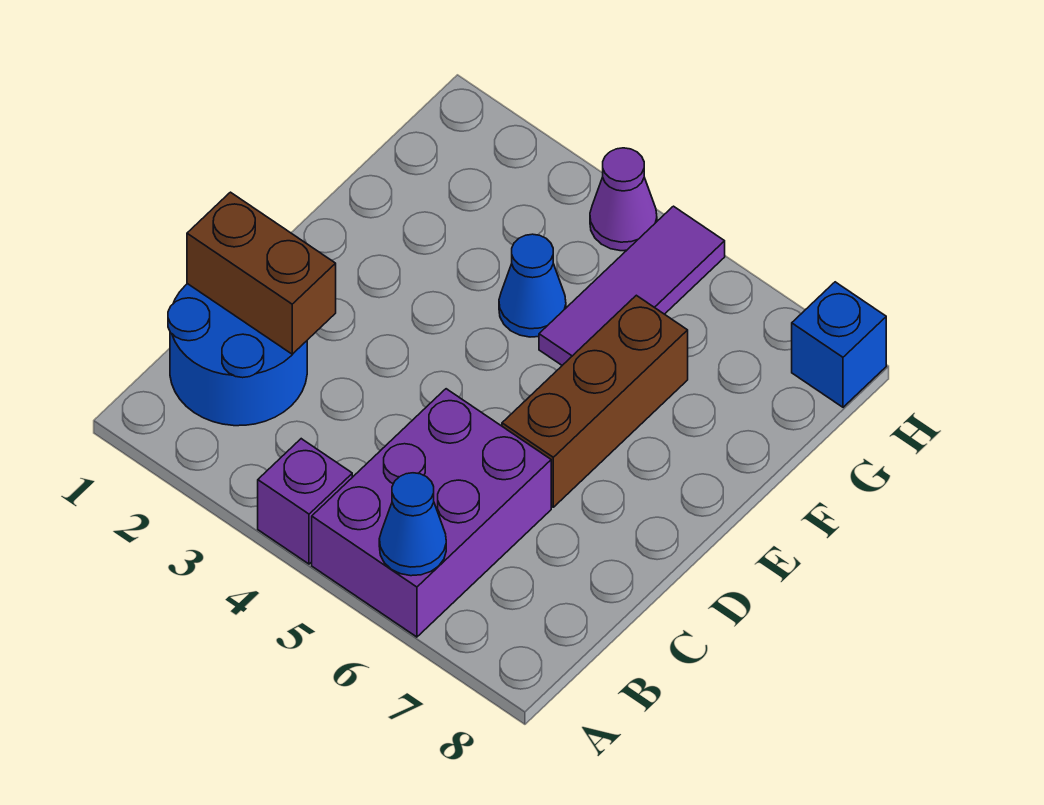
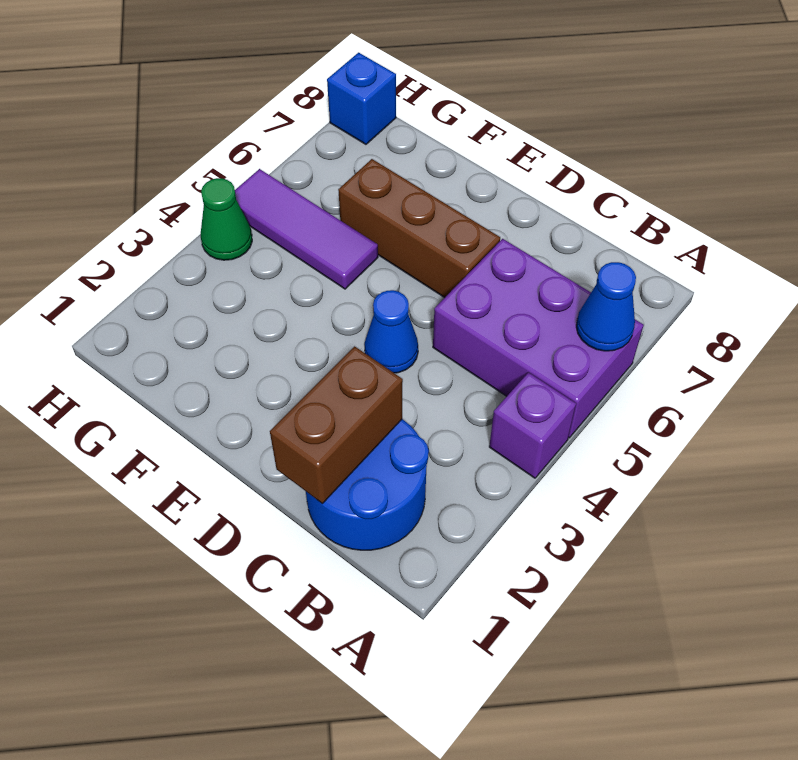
blue cone F4 level 1 -> blue cone D4 level 1
purple cone H4 level 1 -> green cone H4 level 1

